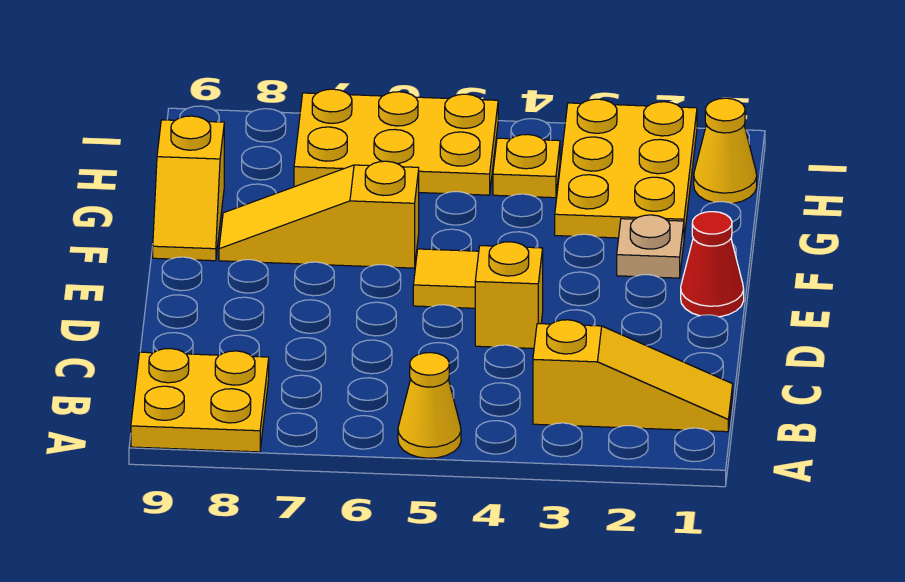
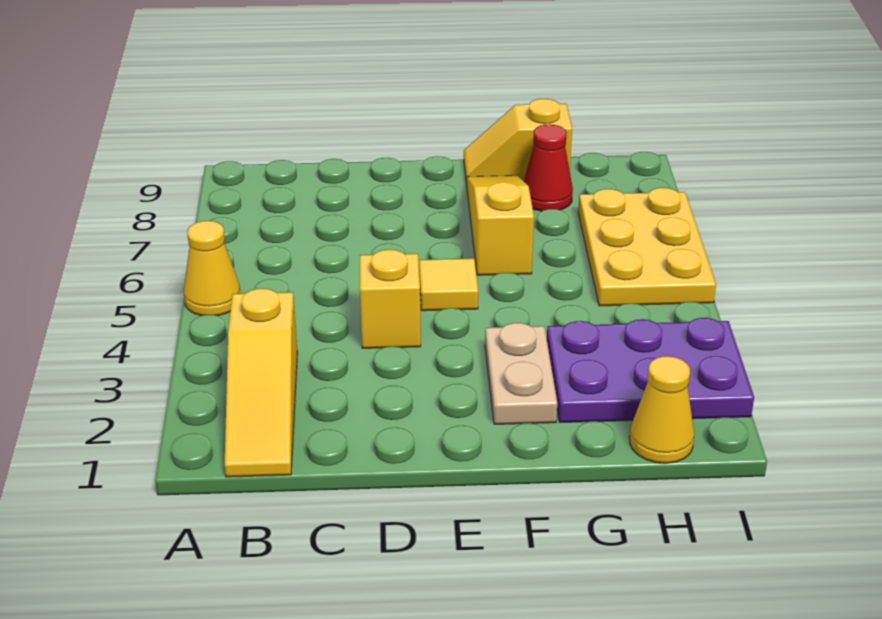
yellow plate A8:B9 level 1 -> none
red cone E1 level 1 -> red cone G8 level 1
tan plate F2 level 1 -> tan plate F2:F3 level 1
yellow plate G2:I3 level 1 -> purple plate G2:I3 level 1
yellow plate H4 level 1 -> none

